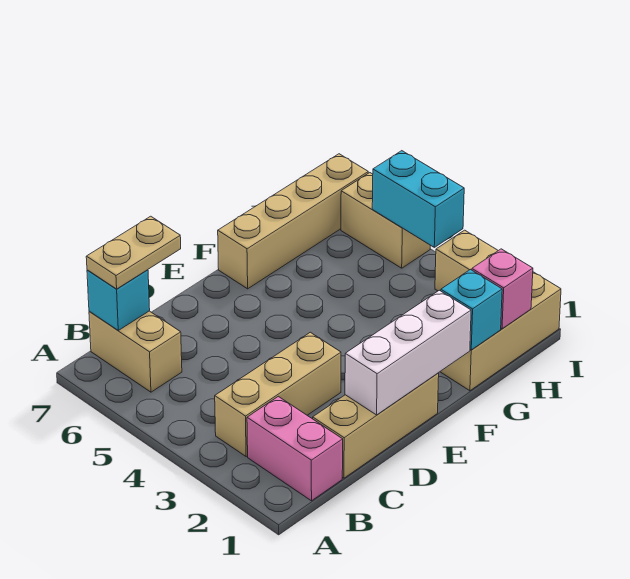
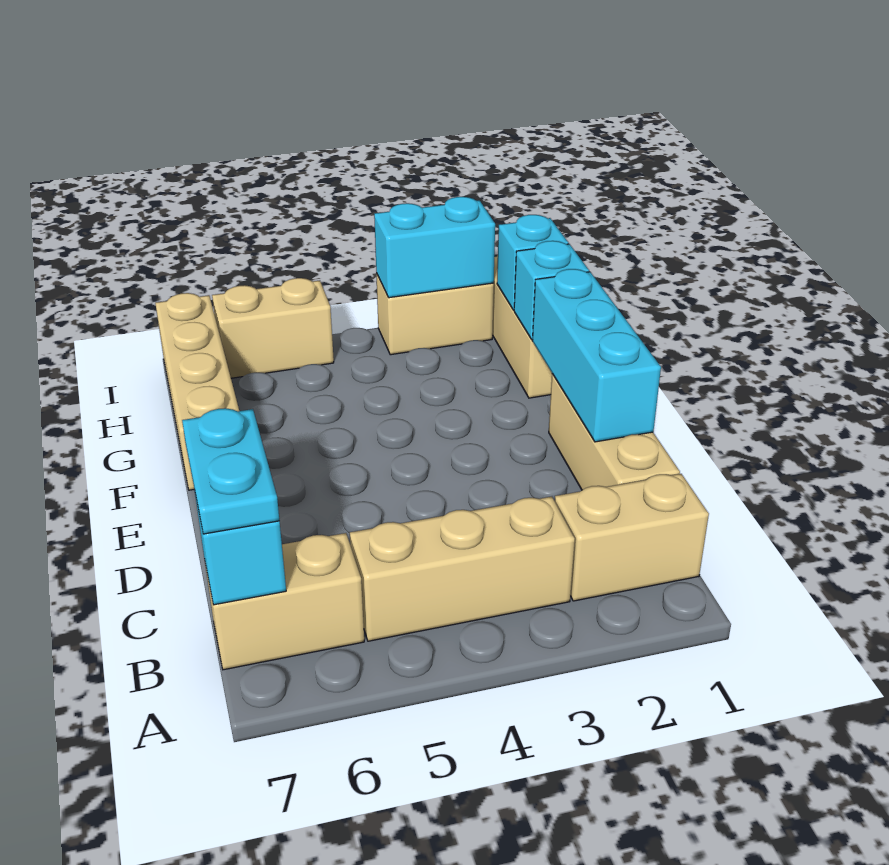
pink brick B1:B2 level 1 -> tan brick B1:B2 level 1
tan brick B3:D3 level 1 -> tan brick B3:B5 level 1
tan plate B7:C7 level 3 -> cyan plate B7:C7 level 3
white brick D1:F1 level 2 -> cyan brick D1:F1 level 2
pink brick H1 level 2 -> cyan brick H1 level 2
cyan brick I4:I5 level 2 -> cyan brick I2:I3 level 2

